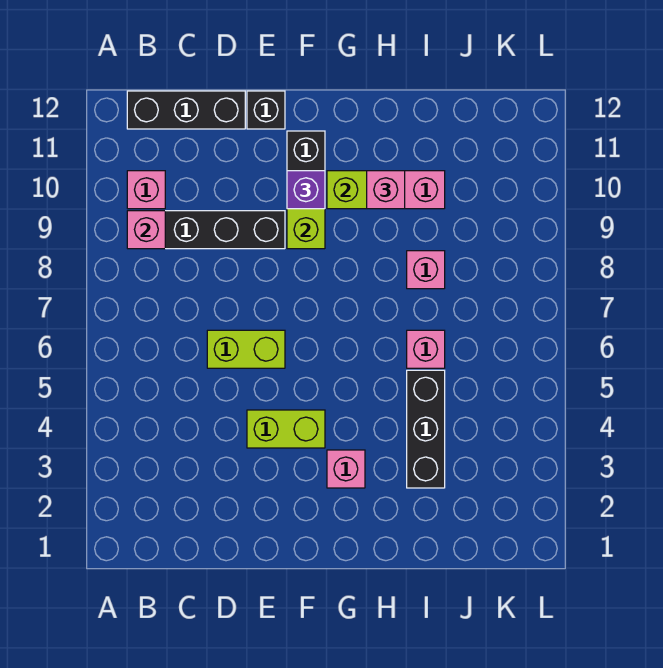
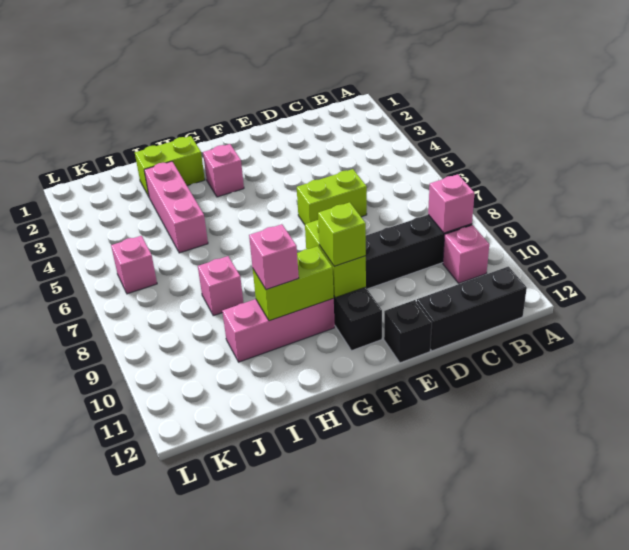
lime brick E4:F4 level 1 -> lime brick H2:I2 level 1
purple brick F10 level 3 -> lime brick F10 level 3
black brick I3:I5 level 1 -> pink brick I3:I5 level 1
pink brick I6 level 1 -> pink brick K6 level 1

